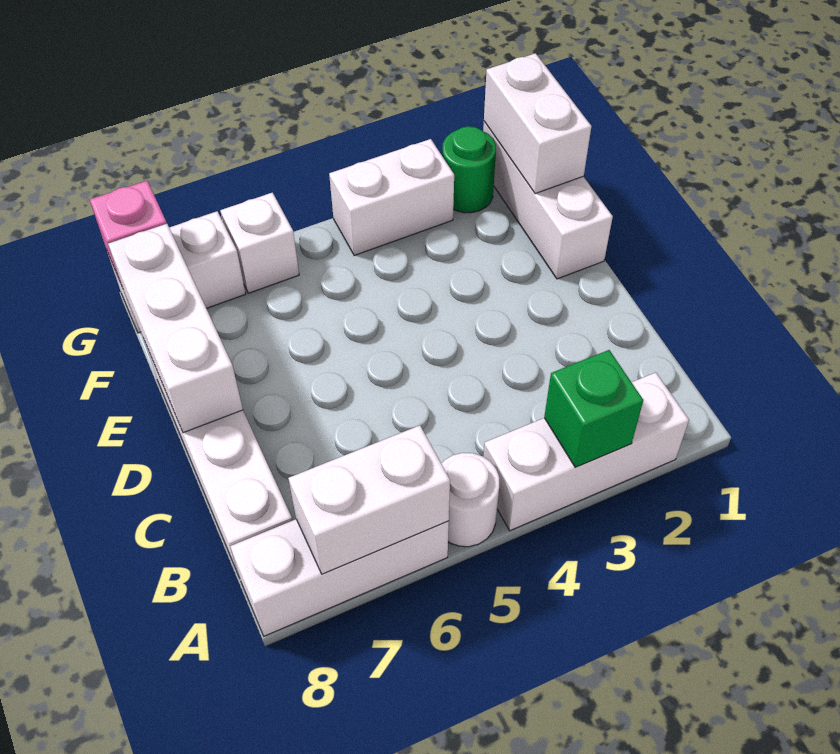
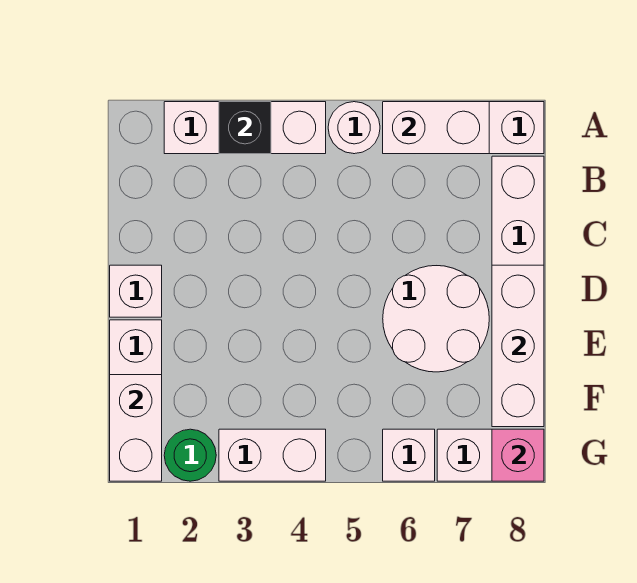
green brick A3 level 2 -> black brick A3 level 2
none -> white brick D1 level 1
none -> white round brick D6:E7 level 1

